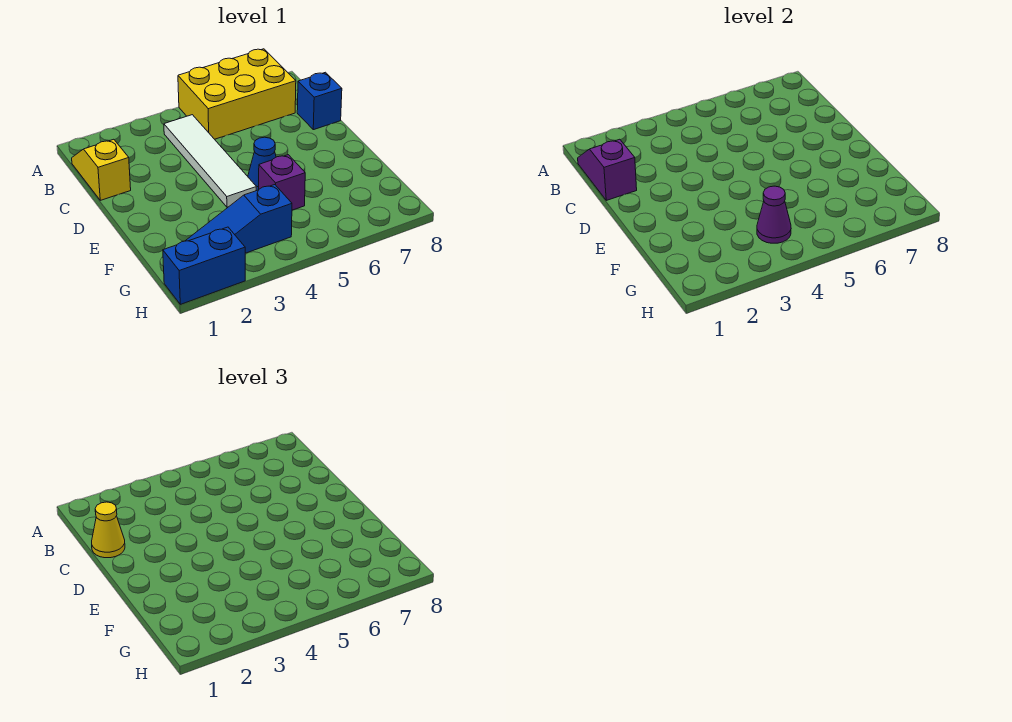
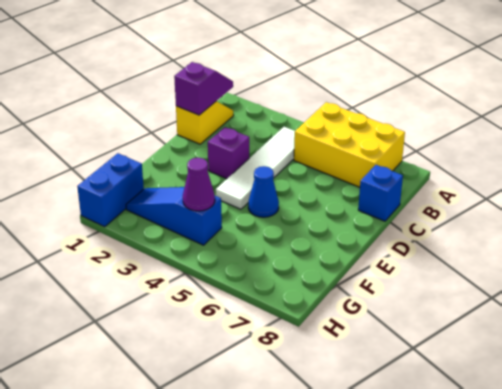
yellow cone C1 level 3 -> none
purple brick F5 level 1 -> purple brick D3 level 1
blue brick H1:H2 level 1 -> blue brick G1:H1 level 1

